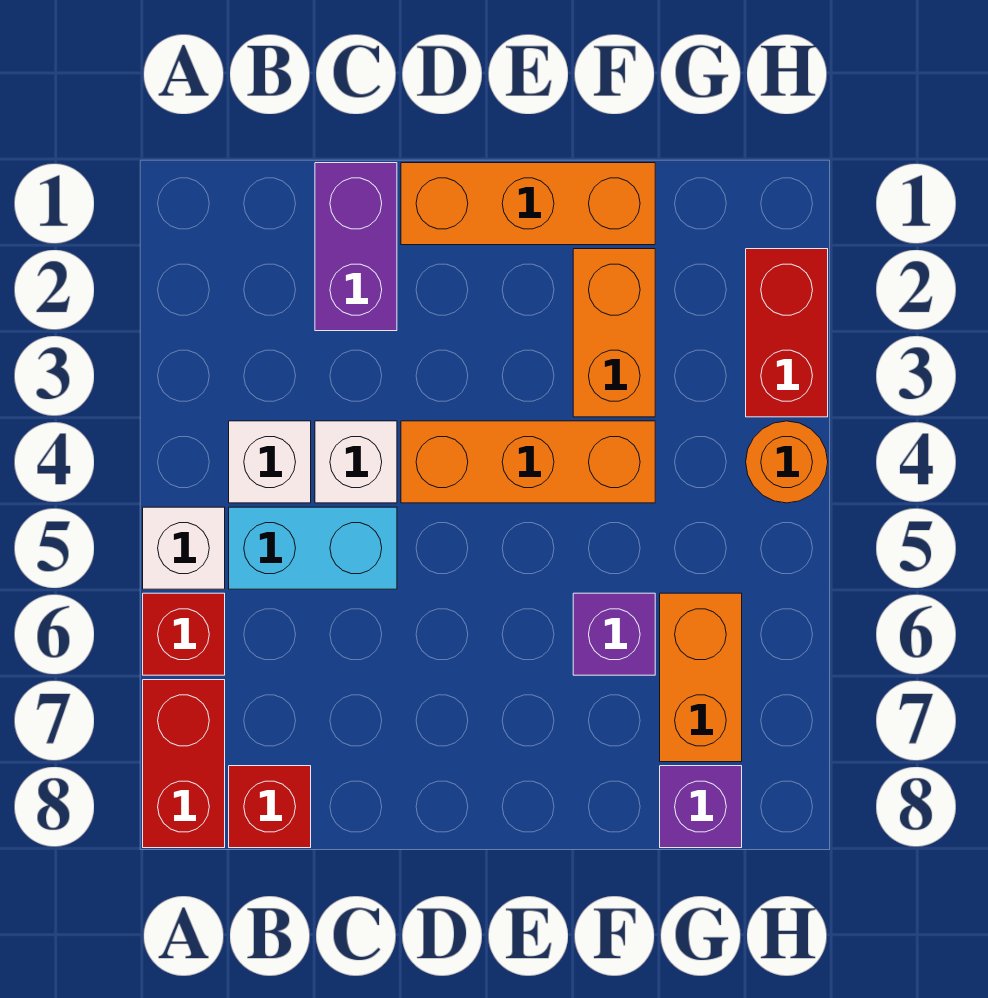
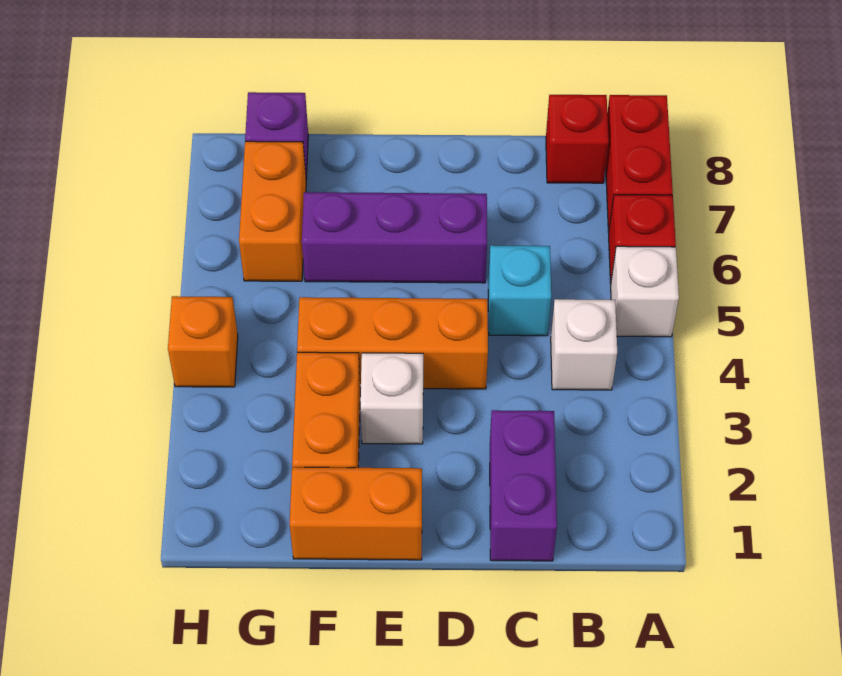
cyan brick B5:C5 level 1 -> cyan brick C5 level 1
white brick C4 level 1 -> white brick E3 level 1
orange brick D1:F1 level 1 -> orange brick E1:F1 level 1
purple brick F6 level 1 -> purple brick D6:F6 level 1
red brick H2:H3 level 1 -> none
orange round brick H4 level 1 -> orange brick H4 level 1

